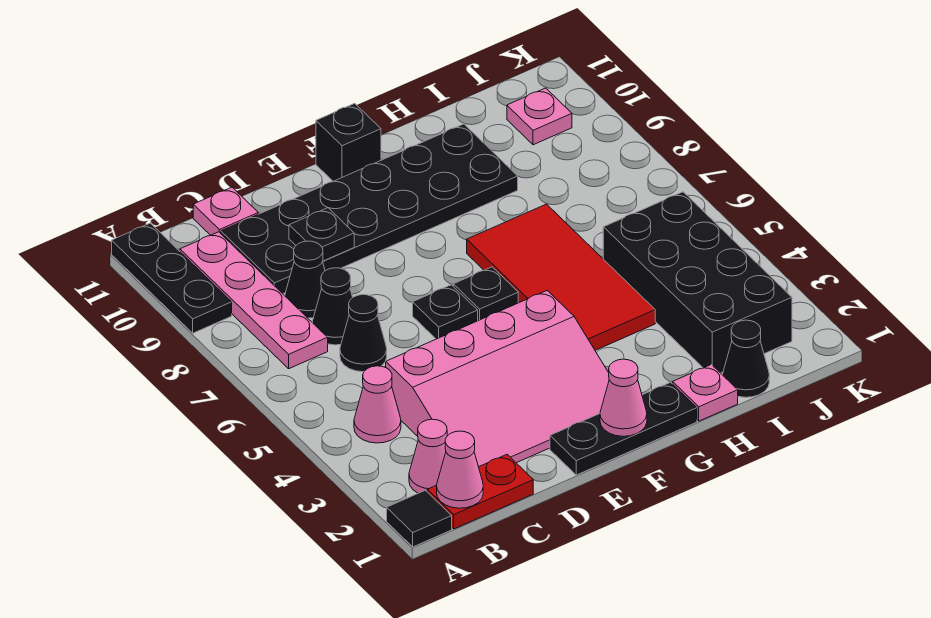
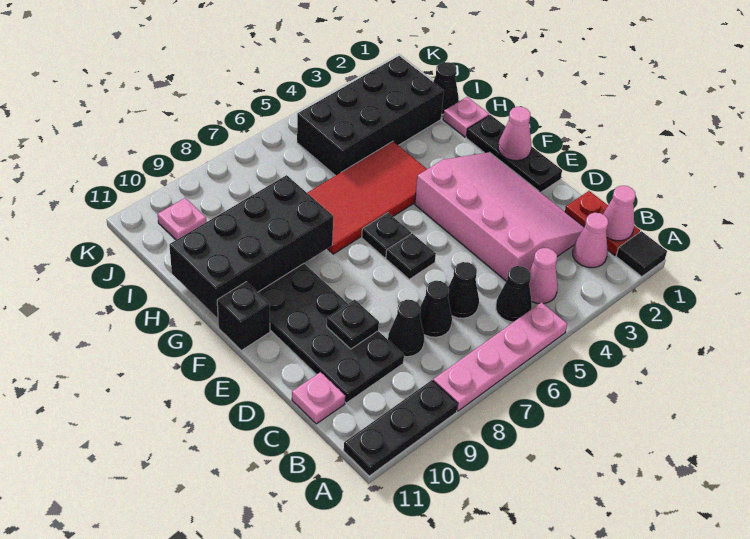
none -> black cone B5 level 1
pink plate B7:B10 level 1 -> pink plate A5:A8 level 1
none -> black brick G8:H11 level 2

